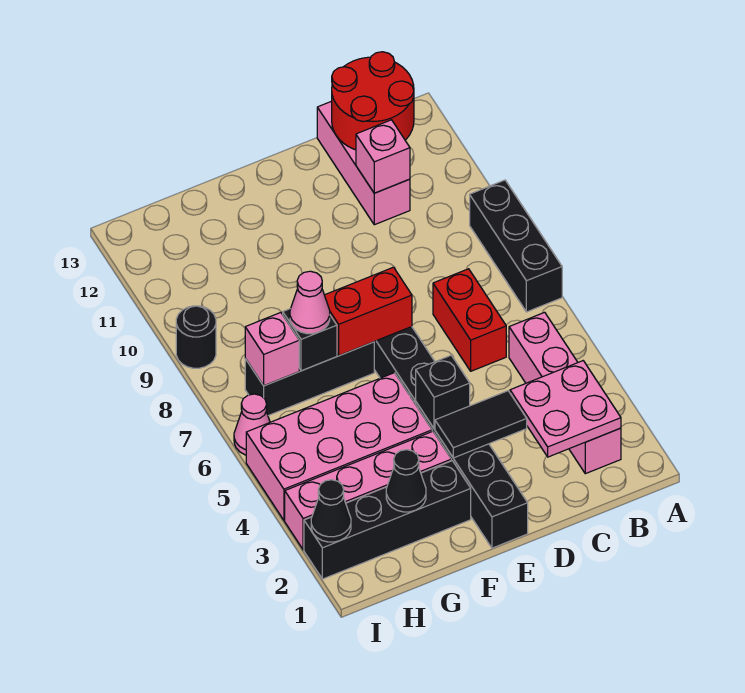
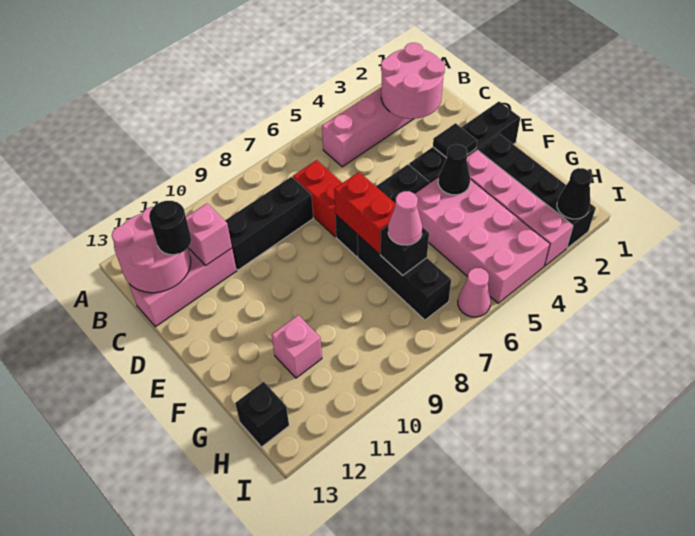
black brick A7:A9 level 1 -> black brick C8:C10 level 1
pink plate B2:C3 level 2 -> pink round brick B2:C3 level 2
red round brick B12:C13 level 2 -> pink round brick B12:C13 level 2
red brick C6:C7 level 1 -> red brick C7:D7 level 1
black tile D3:E3 level 2 -> black tile E3 level 2
black brick E4 level 2 -> black brick H13 level 1
black cone G2 level 2 -> black cone F4 level 2
pink brick H7 level 2 -> pink brick G11 level 1
black round brick I9 level 1 -> black round brick C12 level 3

